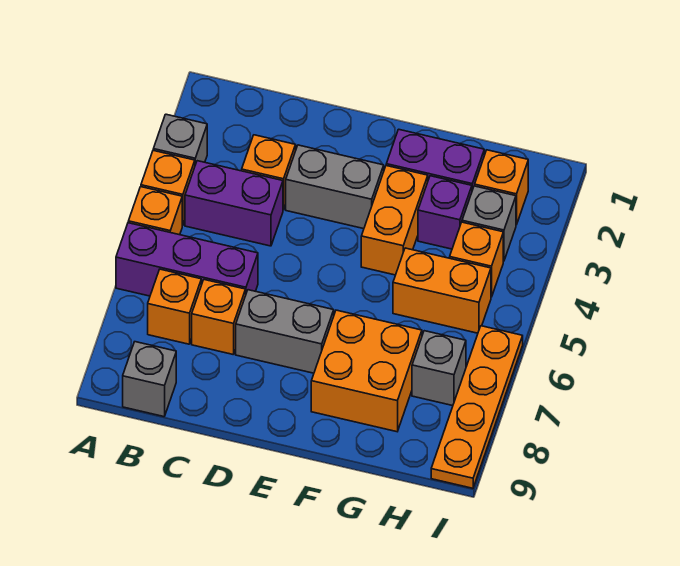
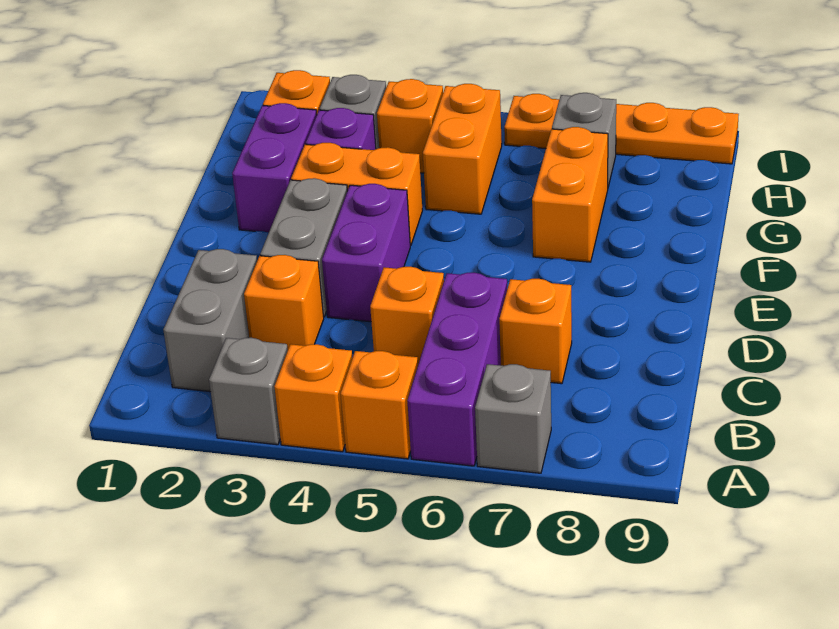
purple brick B4:C4 level 1 -> purple brick D4:E4 level 1
orange brick B7 level 1 -> orange brick C5 level 1
grey brick B9 level 1 -> grey brick A7 level 1
grey brick D7:E7 level 1 -> grey brick B2:C2 level 1
orange brick F7:G8 level 1 -> orange brick F7:G7 level 1

